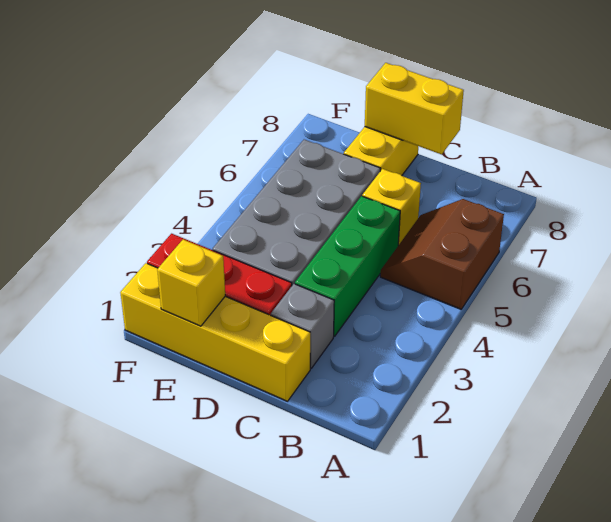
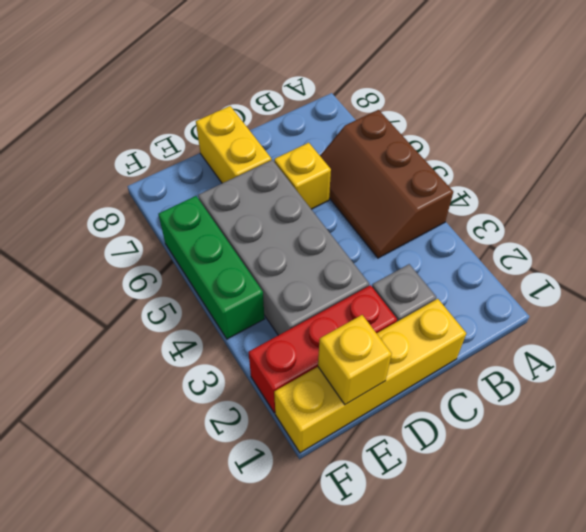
brown slope A5:B6 level 1 top A -> brown slope A4:B6 level 1 top A
green brick C3:C5 level 1 -> green brick F4:F6 level 1
yellow brick C8:D8 level 2 -> none

